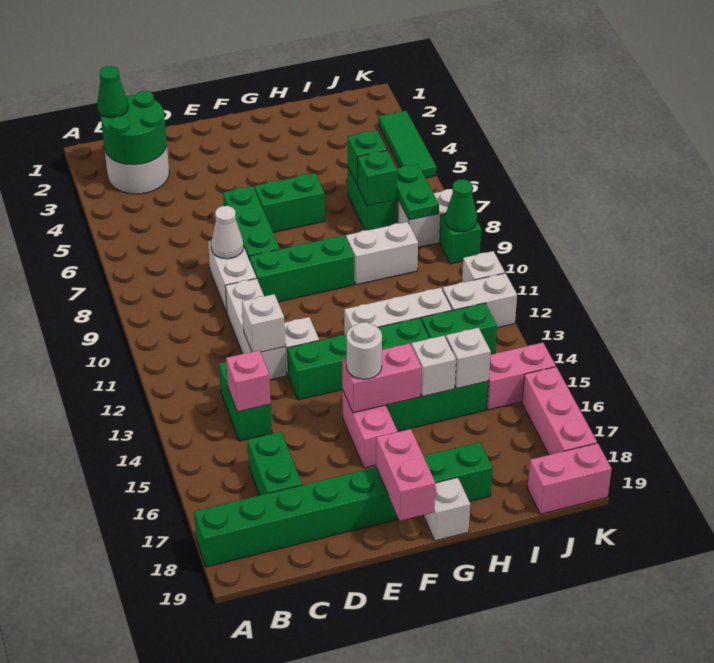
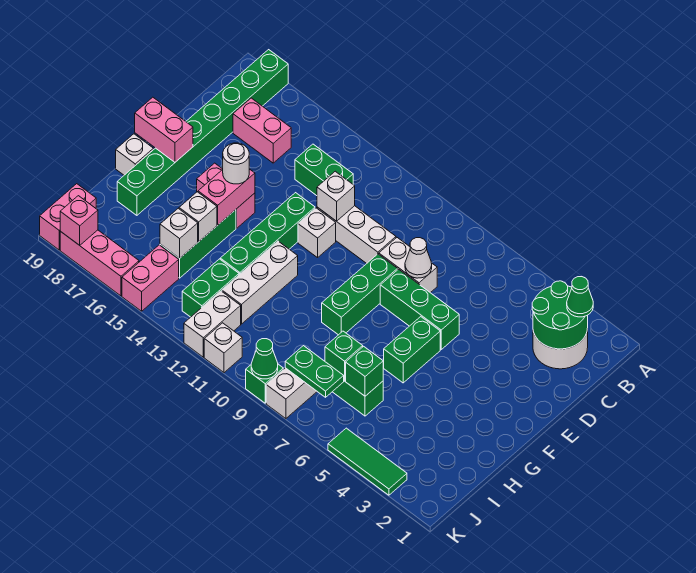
pink brick C14 level 2 -> pink brick K18 level 2
green brick C16:C17 level 1 -> pink brick C16:C17 level 1
white brick H9:I9 level 1 -> none

